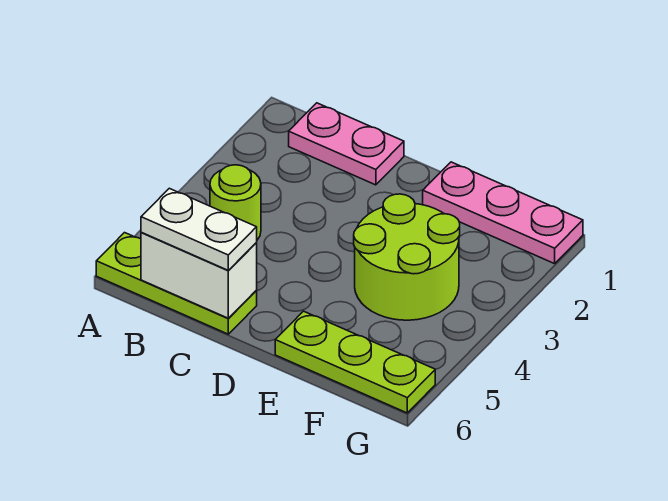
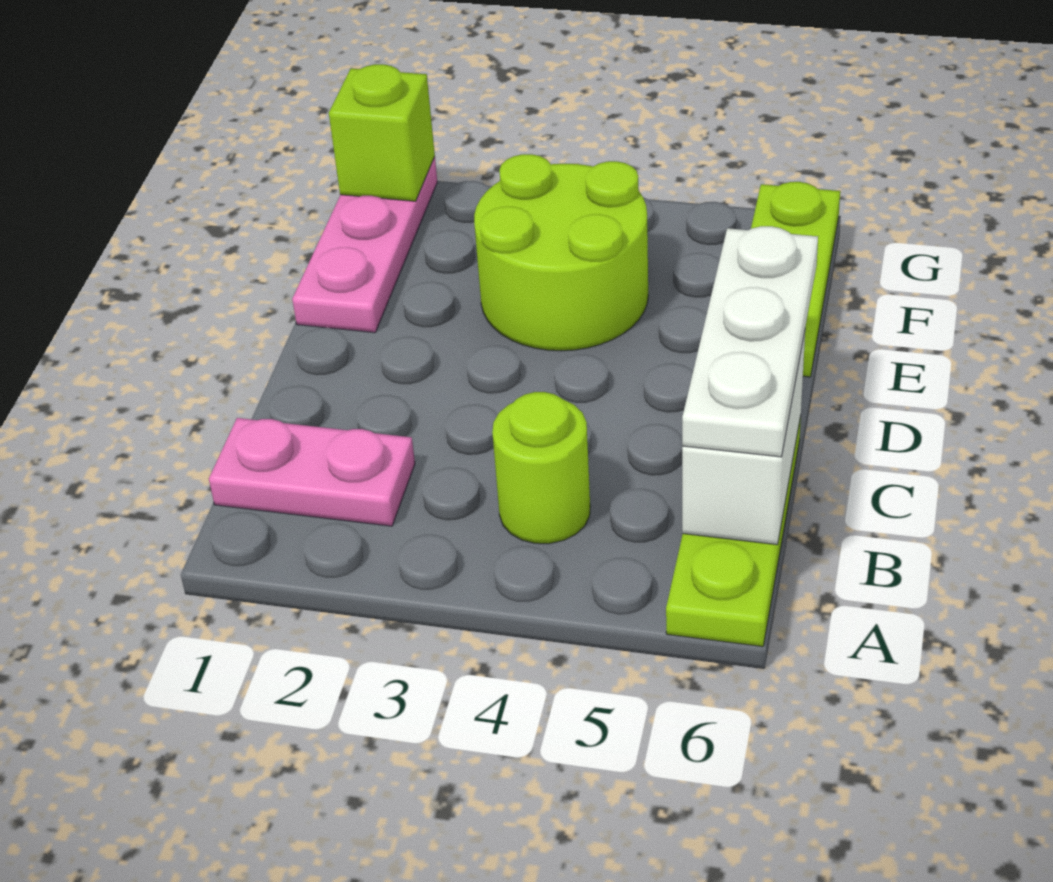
pink plate B1:C1 level 1 -> pink plate B1:B2 level 1
white plate B6:C6 level 3 -> white plate B6:D6 level 3
none -> lime brick G1 level 2

